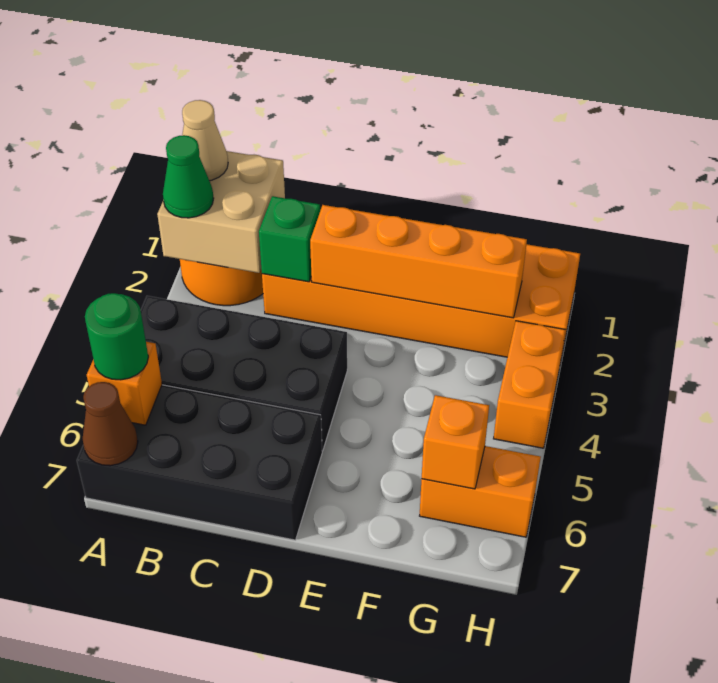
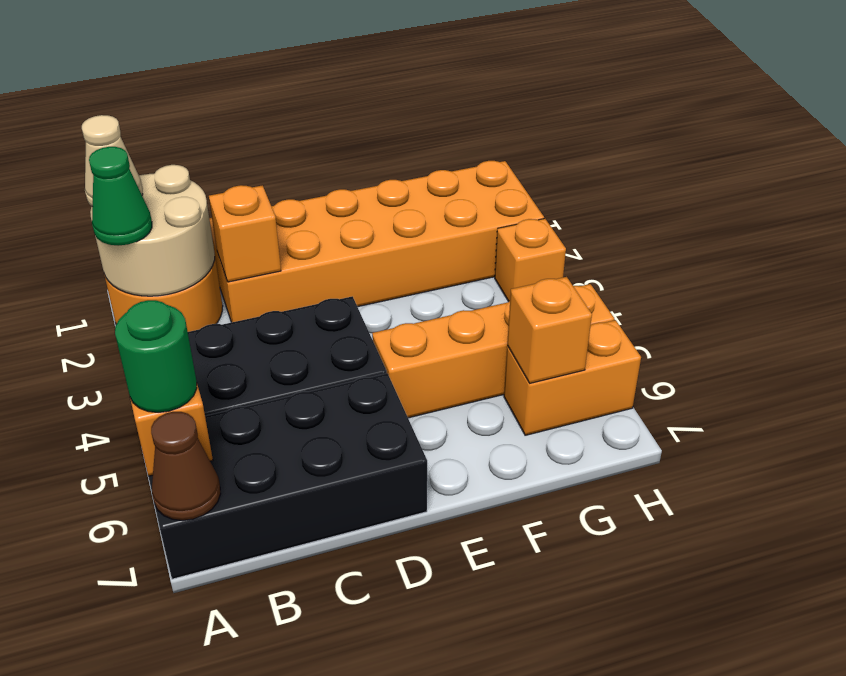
tan brick A1:B2 level 2 -> tan round brick A1:B2 level 2
green brick C2 level 2 -> orange brick C2 level 2
orange brick D2:G2 level 2 -> orange brick E5:H5 level 1
orange brick H3:H4 level 1 -> orange brick H3 level 1

